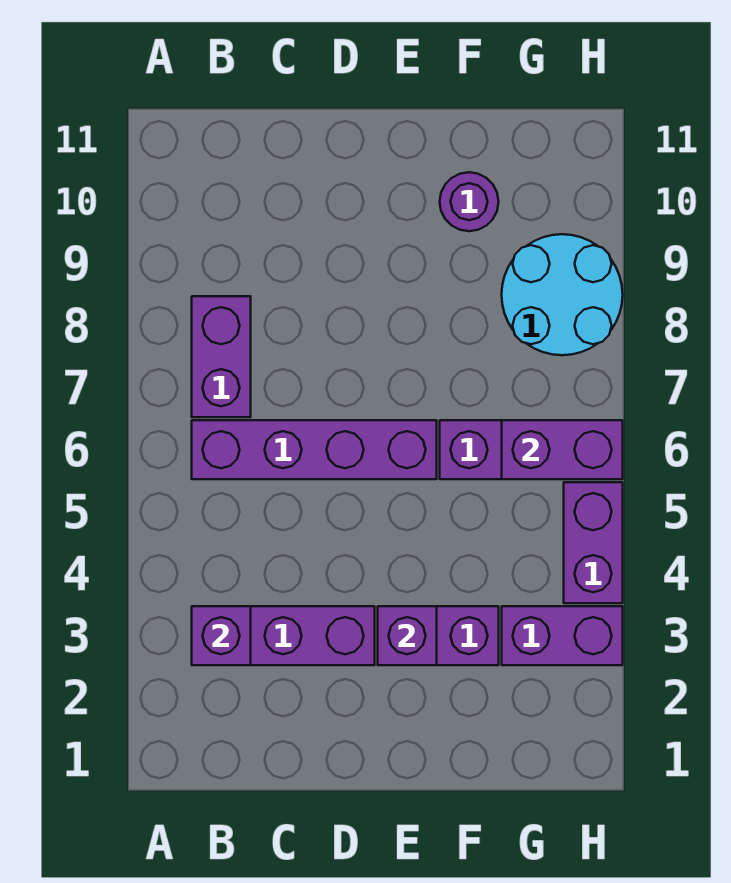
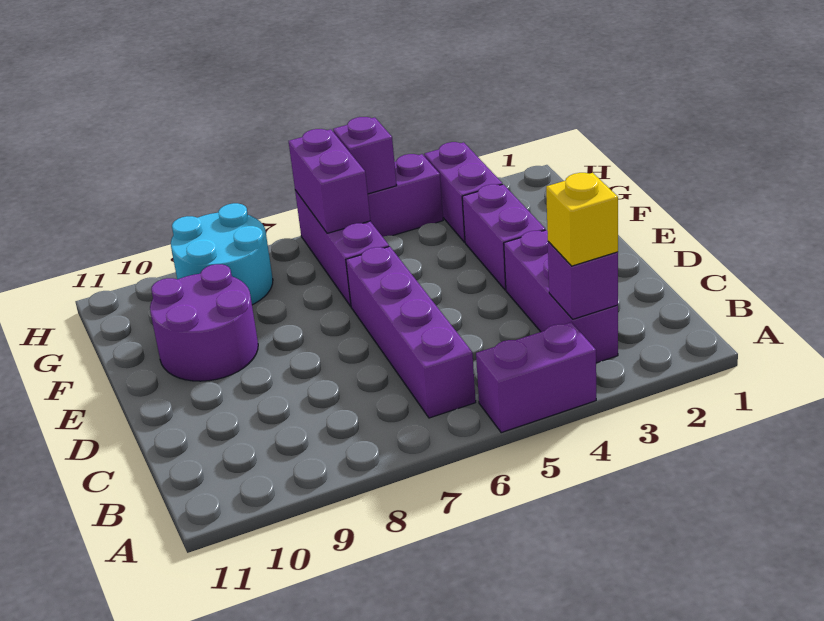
none -> yellow brick B3 level 3
purple brick B7:B8 level 1 -> purple brick A4:A5 level 1
purple brick E3 level 2 -> purple brick H5 level 2
purple round brick F10 level 1 -> purple round brick E9:F10 level 1

